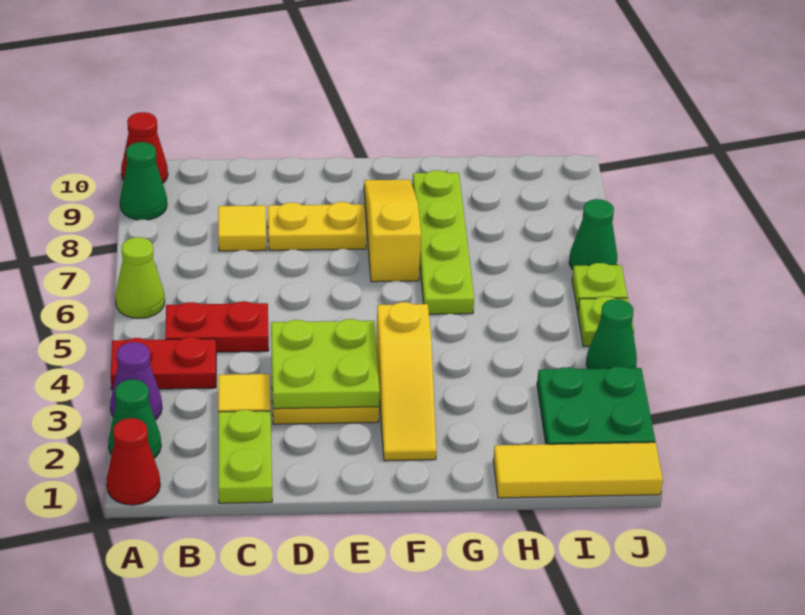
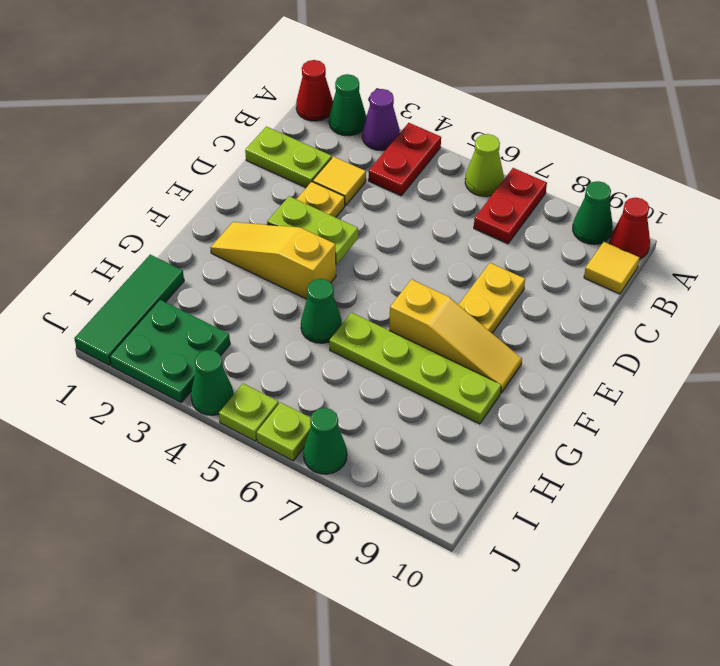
red plate B5:C5 level 1 -> red plate A7:B7 level 1
yellow tile C8 level 1 -> yellow tile B10 level 1
lime plate D3:E4 level 2 -> lime plate E3:E4 level 2
none -> green cone G5 level 1
yellow tile H1:J1 level 1 -> green tile H1:J1 level 1

